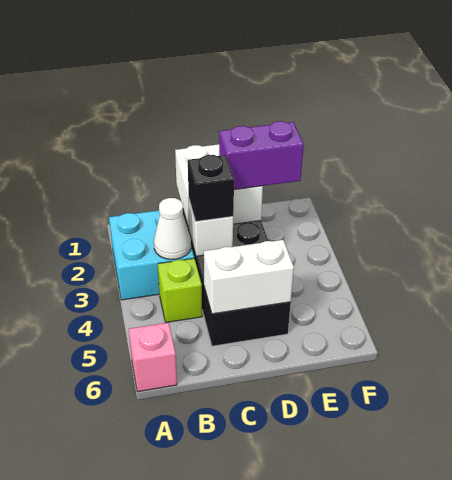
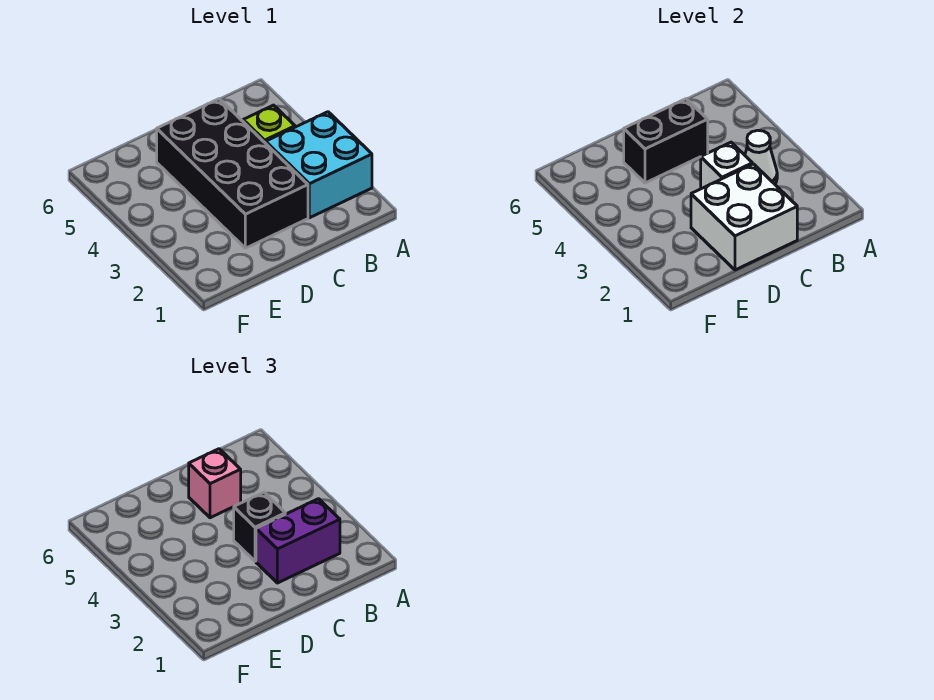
pink brick A6 level 1 -> pink brick C5 level 3
white brick C5:D5 level 2 -> black brick C5:D5 level 2
purple brick D2:E2 level 3 -> purple brick B2:C2 level 3

